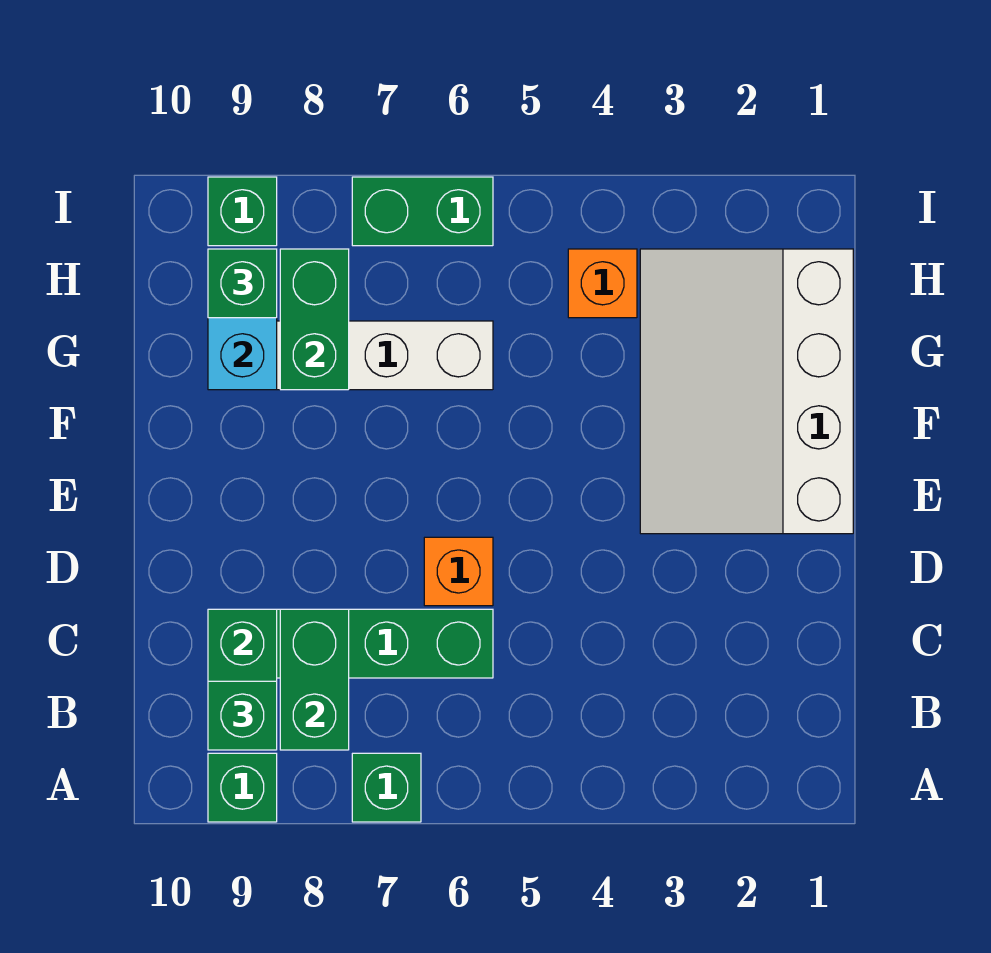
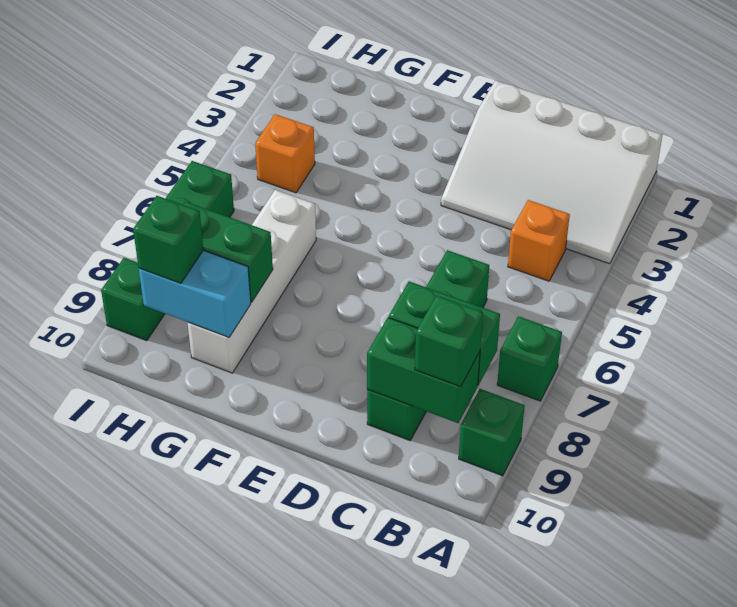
orange brick D6 level 1 -> orange brick B4 level 1
white slope E1:H3 level 1 top 1 -> white slope A1:D3 level 1 top 1

